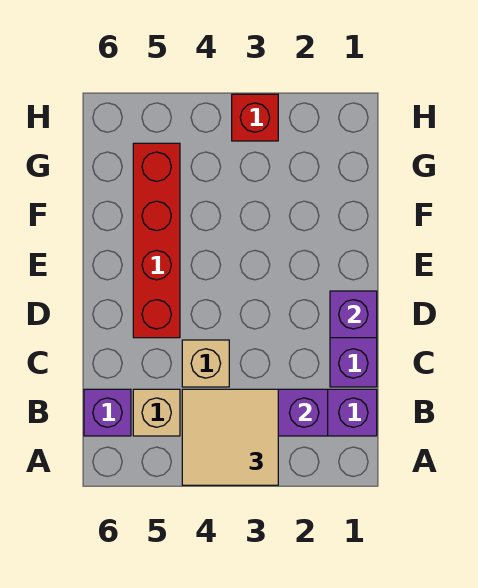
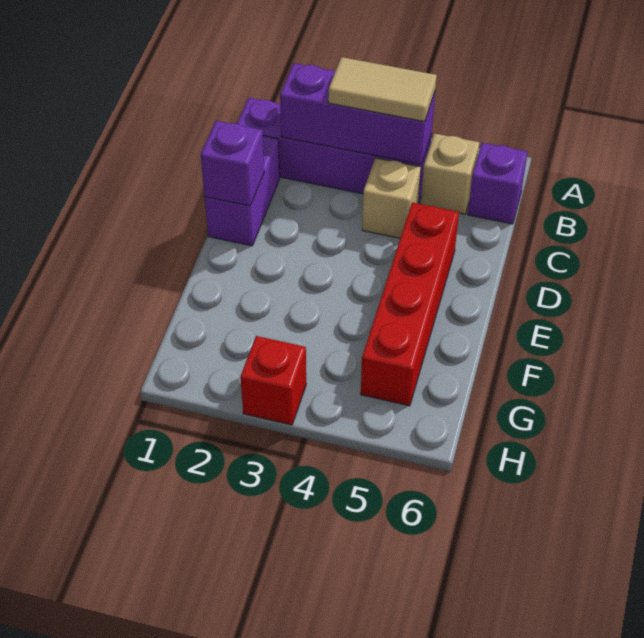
tan tile A3:B4 level 3 -> tan tile B3:B4 level 3

